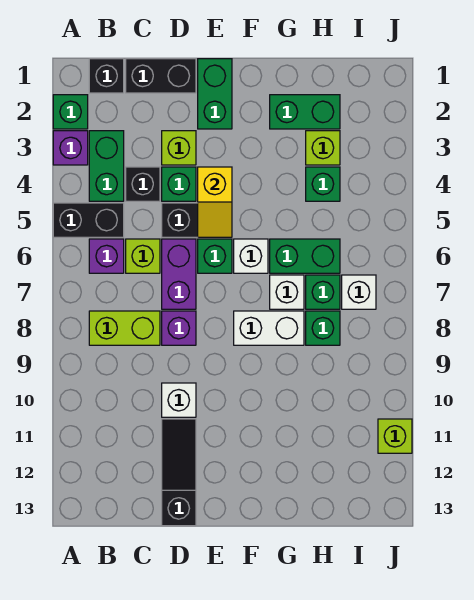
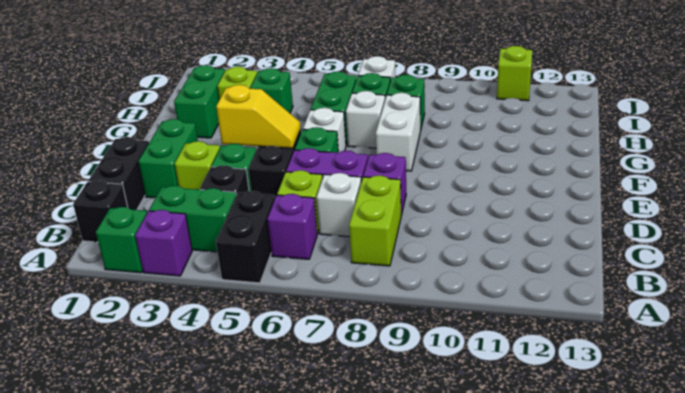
white brick D10 level 1 -> white brick C7 level 1
black slope D11:D13 level 1 top 13 -> none
green brick E1:E2 level 1 -> green brick D2:E2 level 1

